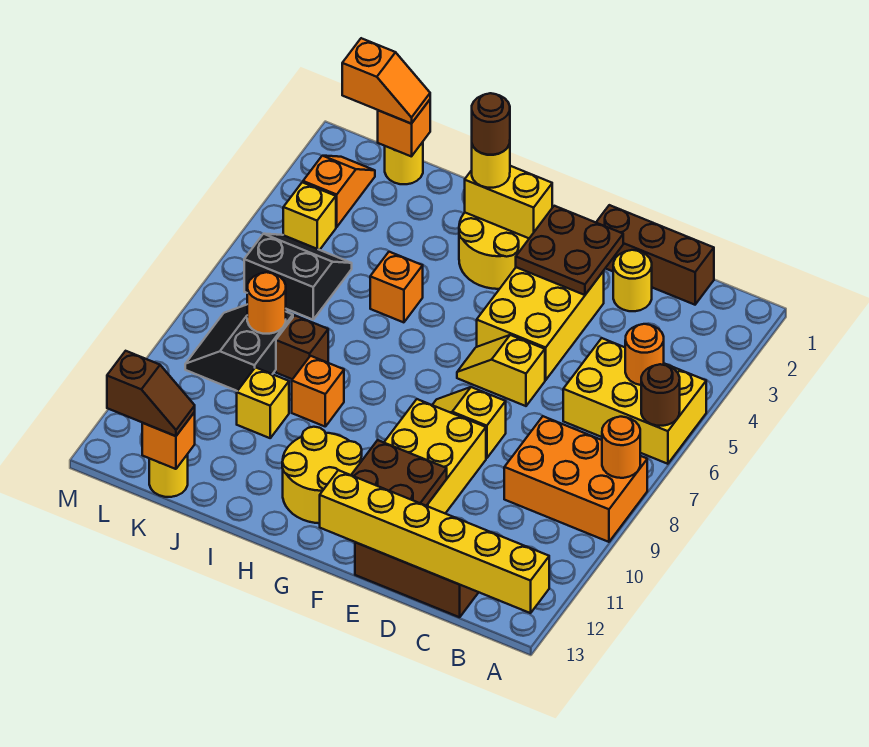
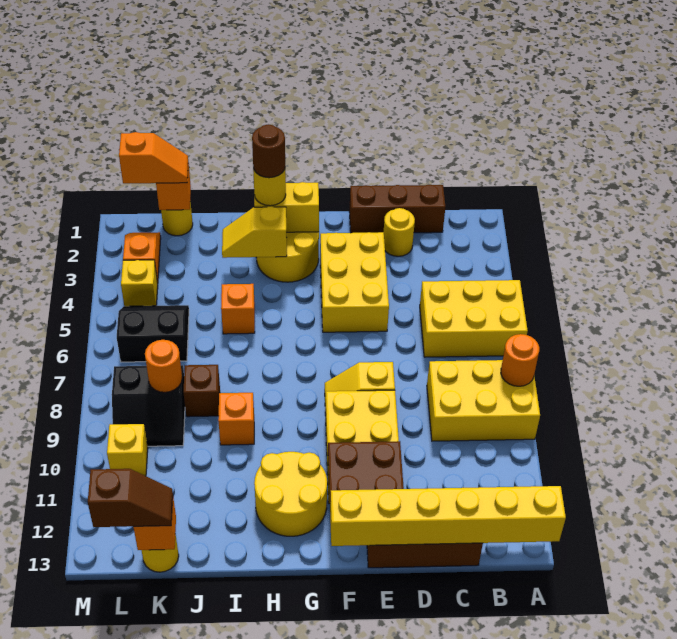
brown round brick A6 level 2 -> none
orange brick A8:C9 level 1 -> yellow brick A8:C9 level 1
orange round brick B5 level 2 -> none
brown plate E2:F3 level 2 -> none
yellow slope E6:F6 level 1 top E -> yellow slope H3:I3 level 2 top H
yellow brick J10 level 1 -> yellow brick L10 level 1
black slope K8:L9 level 1 top K -> black slope K8:L9 level 1 top 8

